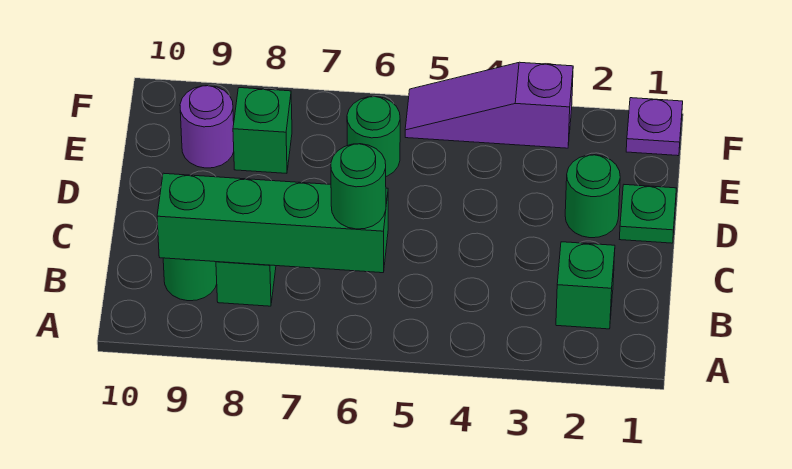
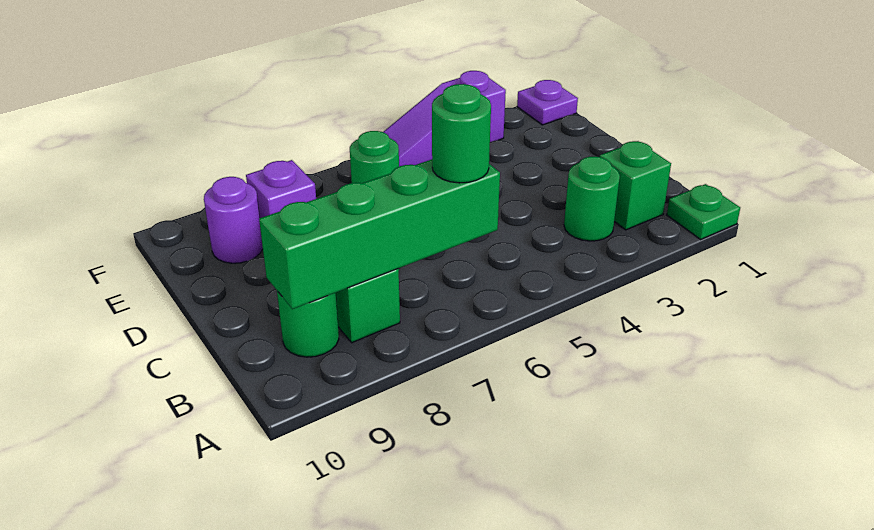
green plate D1 level 1 -> green plate A1 level 1
green round brick D2 level 1 -> green round brick B3 level 1
green brick E8 level 1 -> purple brick E8 level 1

